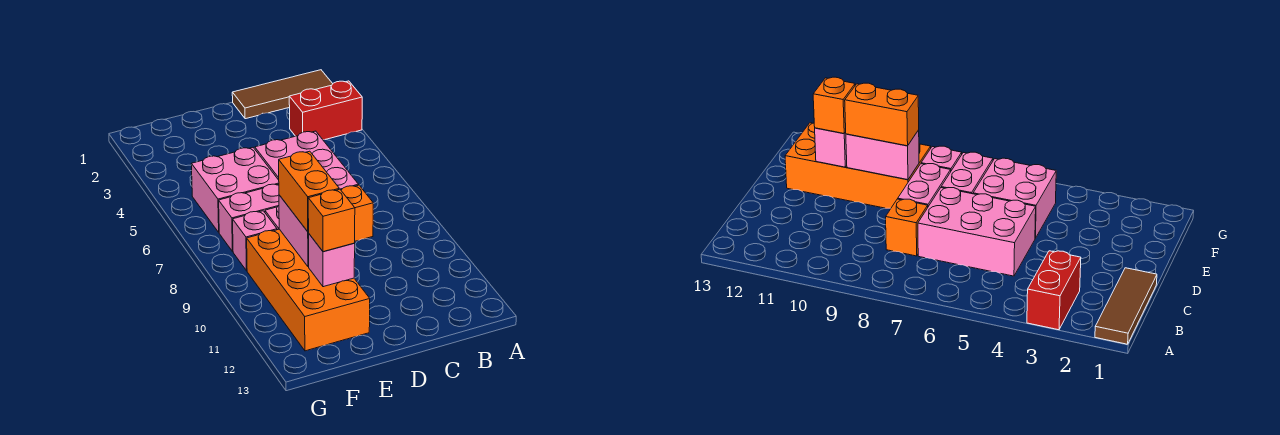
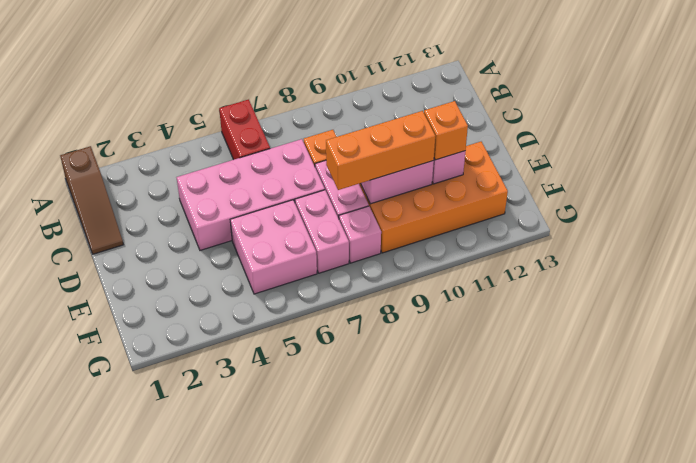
brown tile A1:C1 level 1 -> brown slope A1:C1 level 1 top A
red brick A3:B3 level 1 -> red brick A6:B6 level 1
pink brick C5:D7 level 1 -> pink brick C4:D7 level 1
orange brick E9:E10 level 3 -> orange brick E8:E10 level 3

